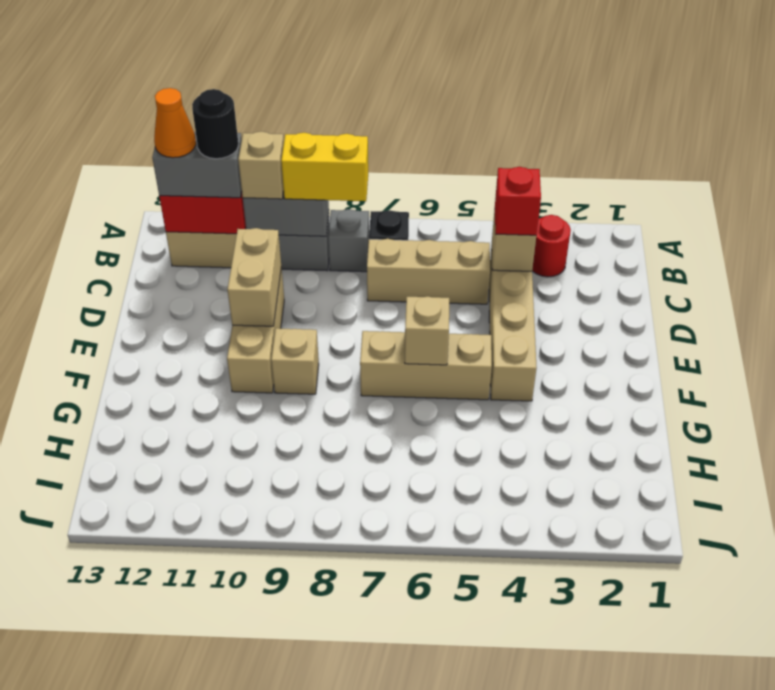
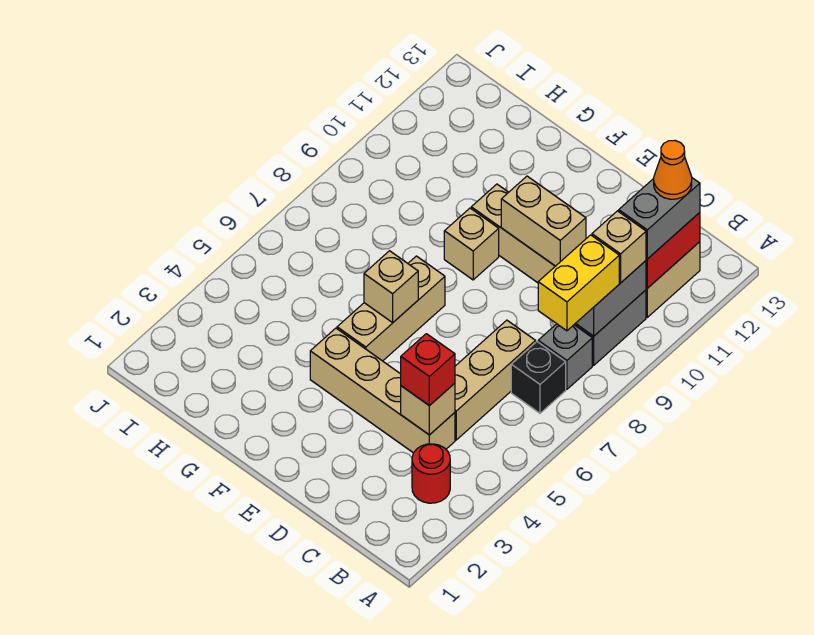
black round brick B11 level 4 -> none

